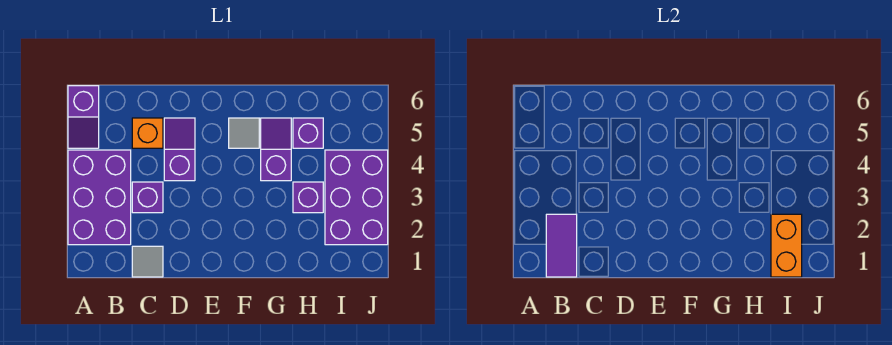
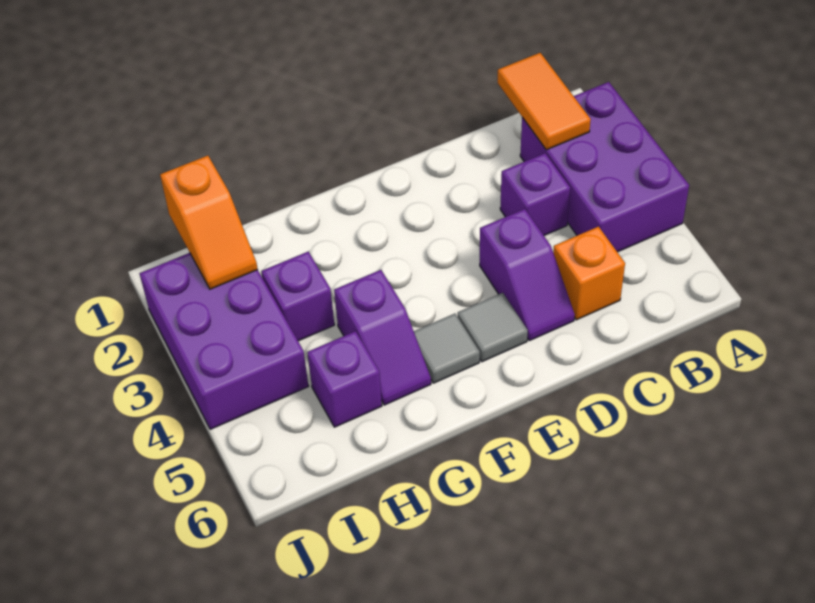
purple slope A5:A6 level 1 top 6 -> none
purple tile B1:B2 level 2 -> orange tile B1:B2 level 2
grey tile C1 level 1 -> grey tile E5 level 1
orange brick I1:I2 level 2 -> orange slope I1:I2 level 2 top 1

